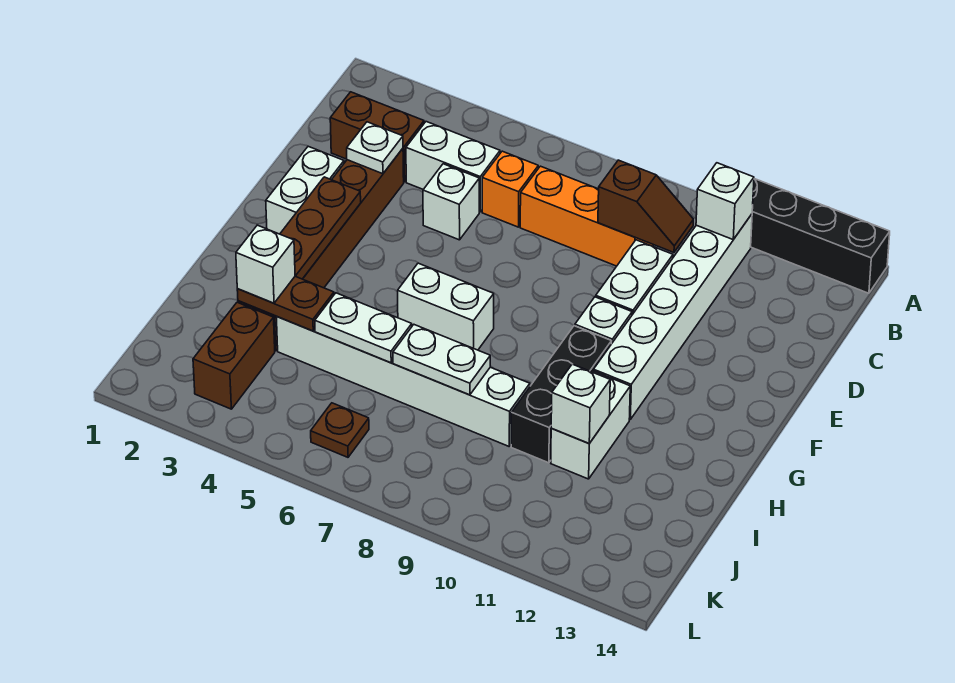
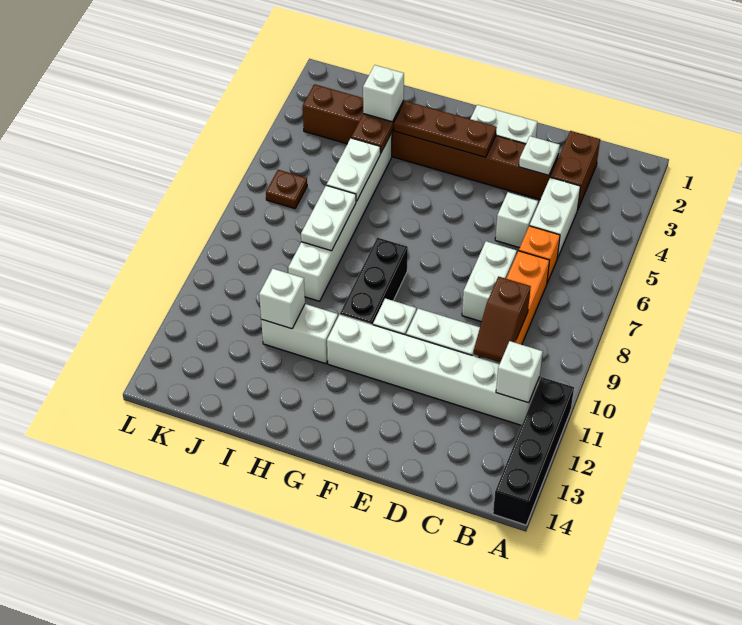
white brick G6:G7 level 1 -> white brick D7:D8 level 1
black brick G10:I10 level 1 -> black brick G8:G10 level 1

